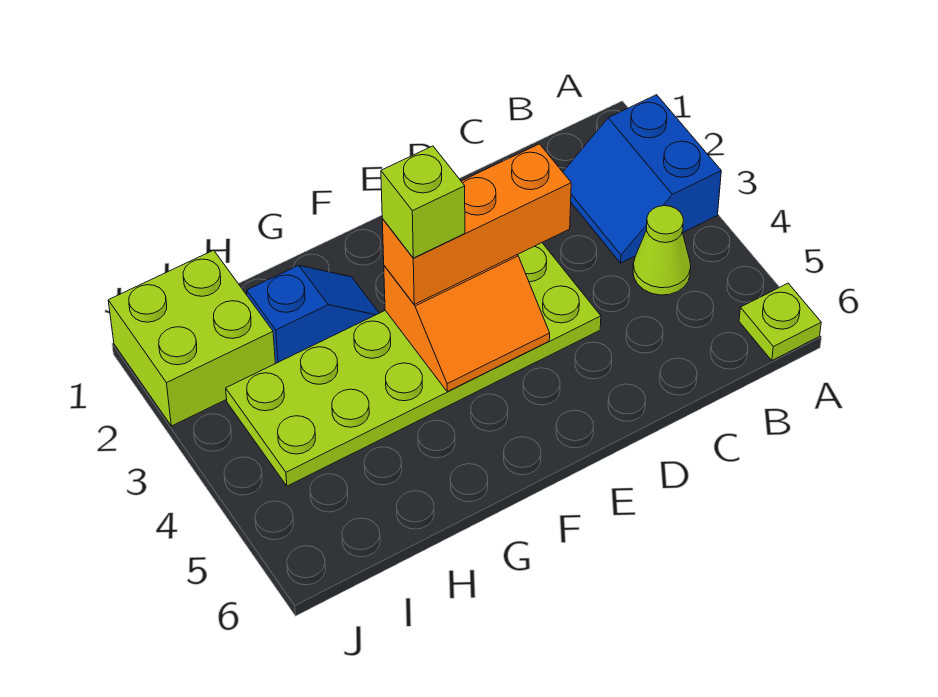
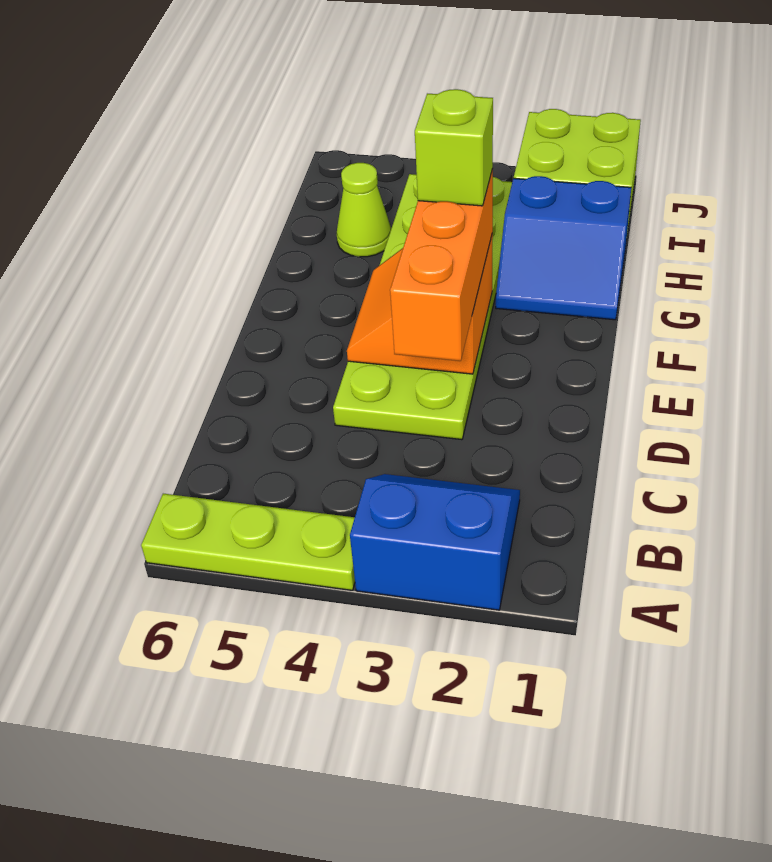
lime plate A6 level 1 -> lime plate A4:A6 level 1
lime cone B4 level 1 -> lime cone H5 level 1
blue slope G2:H2 level 1 top H -> blue slope G1:H2 level 1 top H

